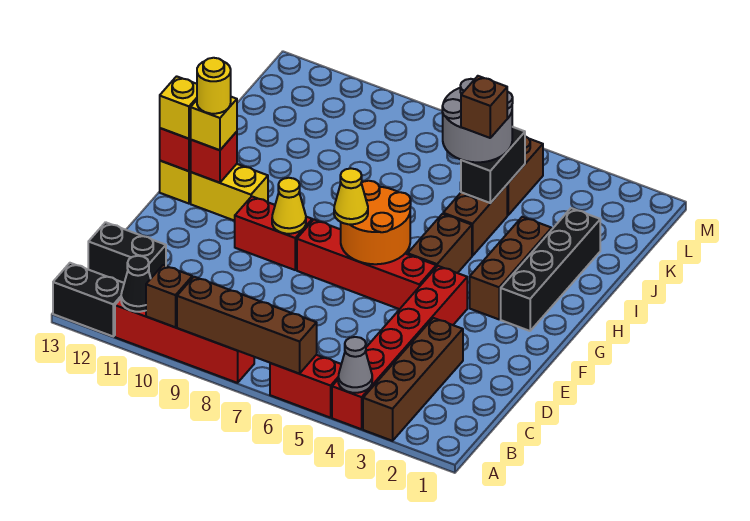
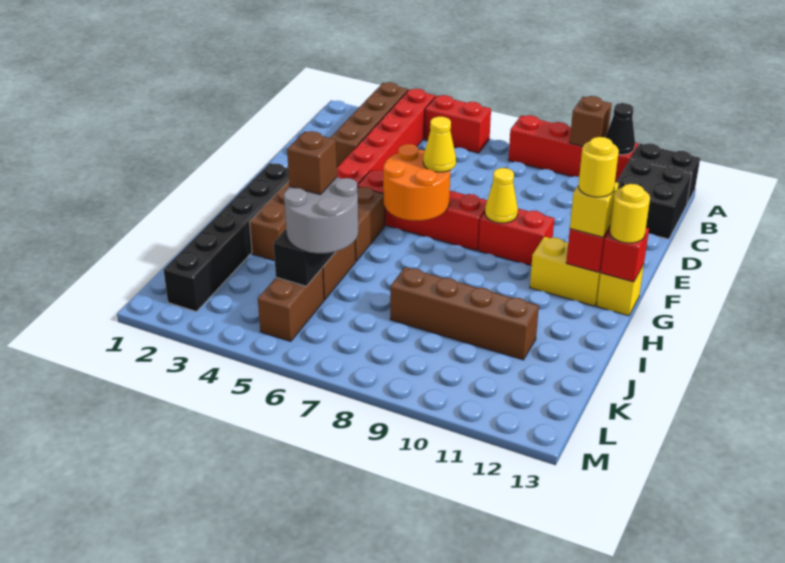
grey cone A4 level 2 -> none
brown brick A6:A9 level 2 -> brown brick J8:J11 level 1
black brick C12:C13 level 1 -> black brick B12:C13 level 1
black brick G2:J2 level 1 -> black brick G2:L2 level 1
yellow brick G13 level 3 -> yellow round brick G13 level 3

